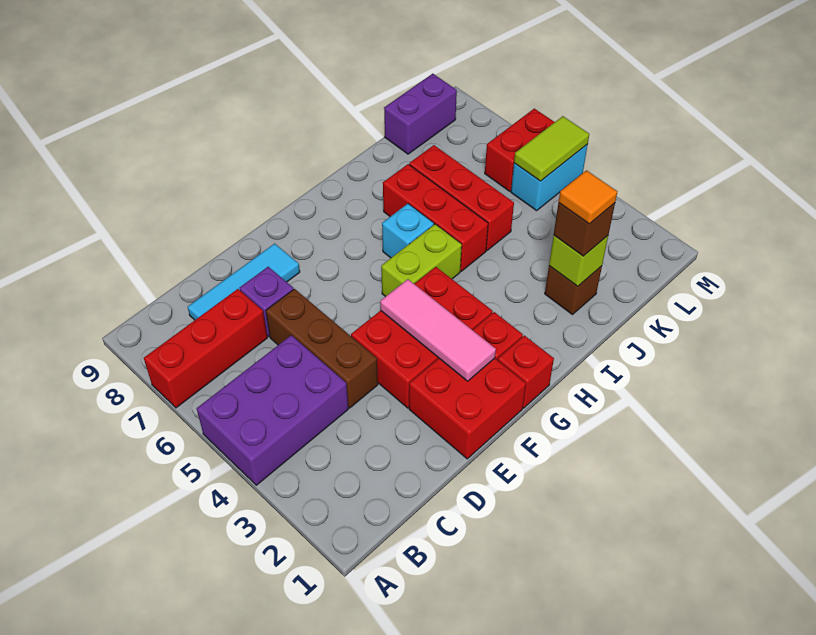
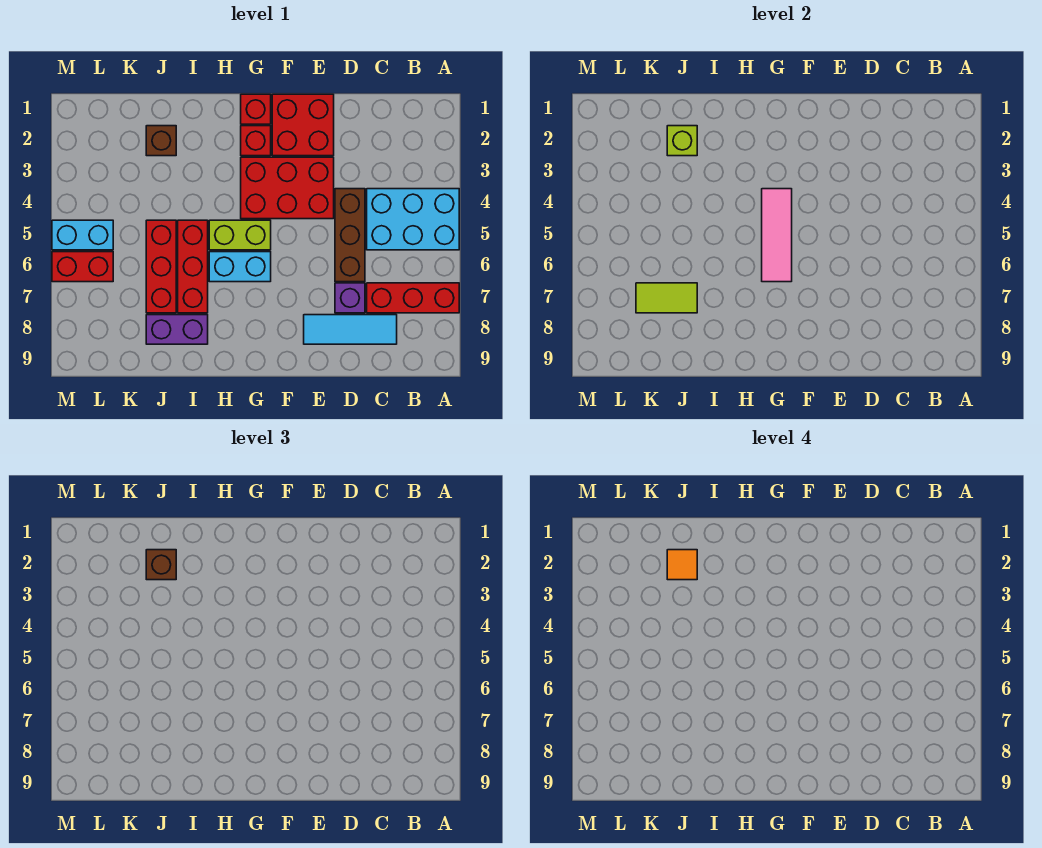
purple brick A4:C5 level 1 -> cyan brick A4:C5 level 1
pink tile F2:F4 level 2 -> pink tile G4:G6 level 2
cyan brick H6 level 1 -> cyan brick G6:H6 level 1
purple brick K9:L9 level 1 -> purple brick I8:J8 level 1
lime tile L5:M5 level 2 -> lime tile J7:K7 level 2

